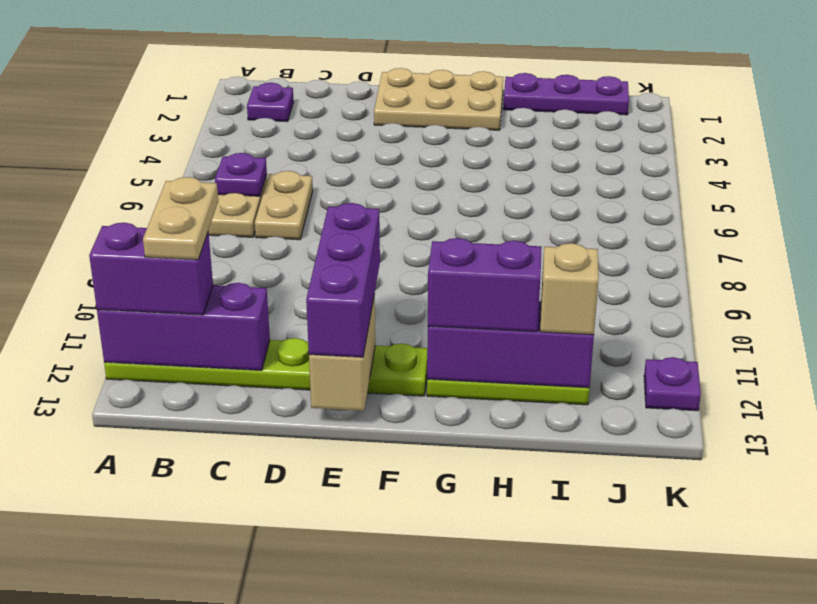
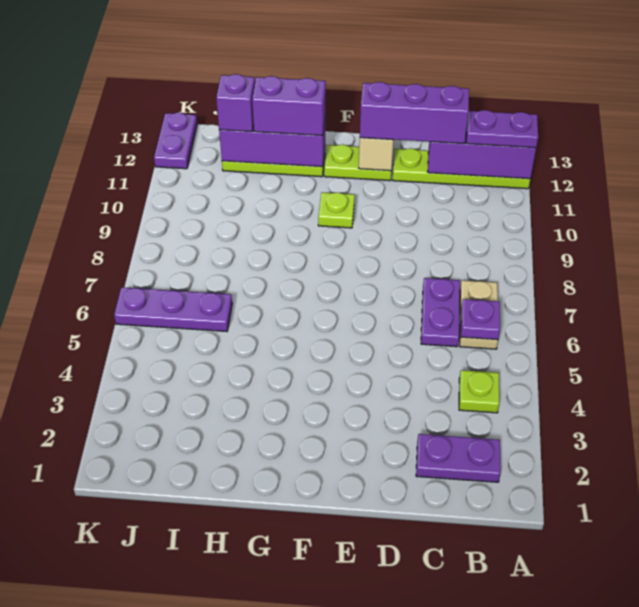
purple brick A12:B12 level 3 -> purple plate A12:B12 level 3
purple plate B2 level 1 -> purple plate B2:C2 level 1
none -> lime plate B4 level 1
tan plate B11:B12 level 4 -> none
tan plate C6:C7 level 1 -> purple plate C6:C7 level 1
tan plate E1:G2 level 1 -> none
purple brick E11:E13 level 3 -> purple brick C12:E12 level 3
none -> lime plate F10 level 1
purple plate H1:J1 level 1 -> purple plate I6:K6 level 1
tan brick I12 level 3 -> purple brick I12 level 3
purple plate K12 level 1 -> purple plate K12:K13 level 1

